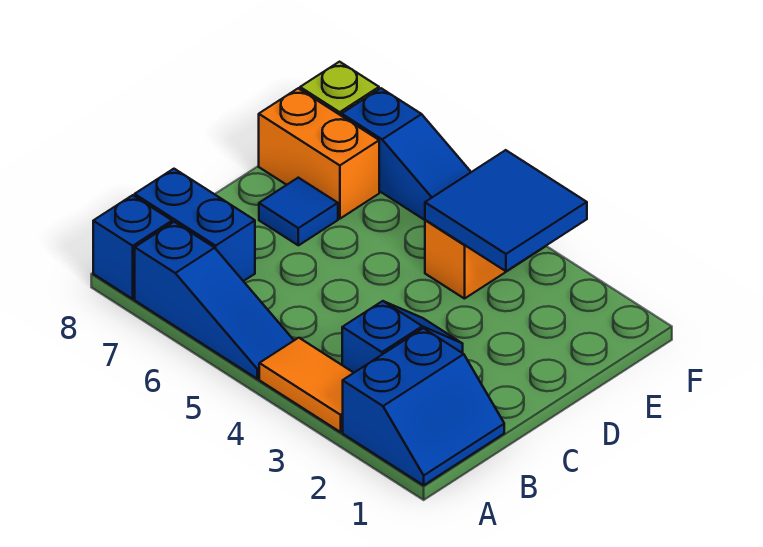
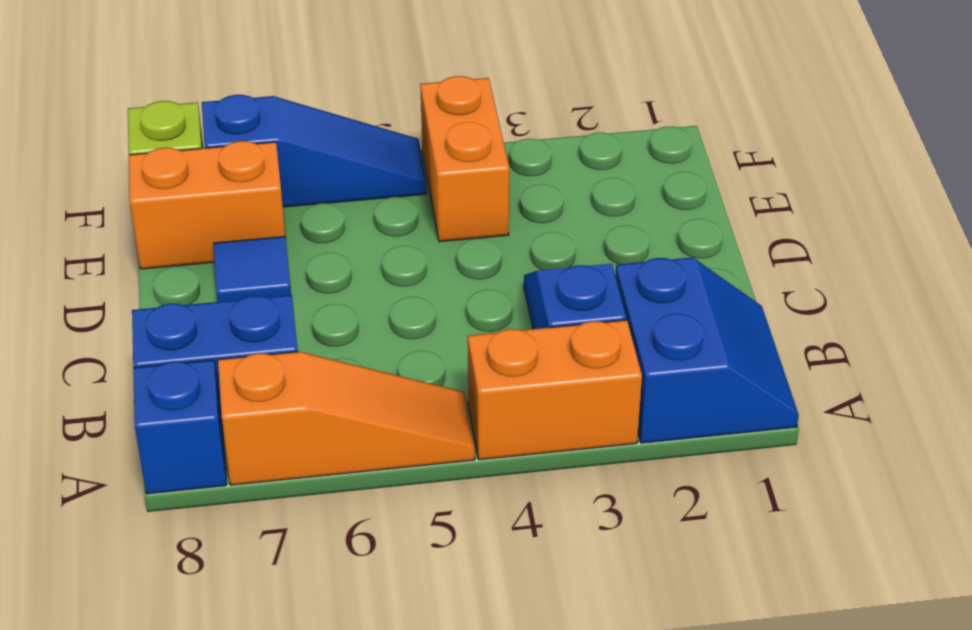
orange tile A3:A4 level 1 -> orange brick A3:A4 level 1
blue slope A5:A7 level 1 top 7 -> orange slope A5:A7 level 1 top 7
blue tile E3:F4 level 2 -> none

